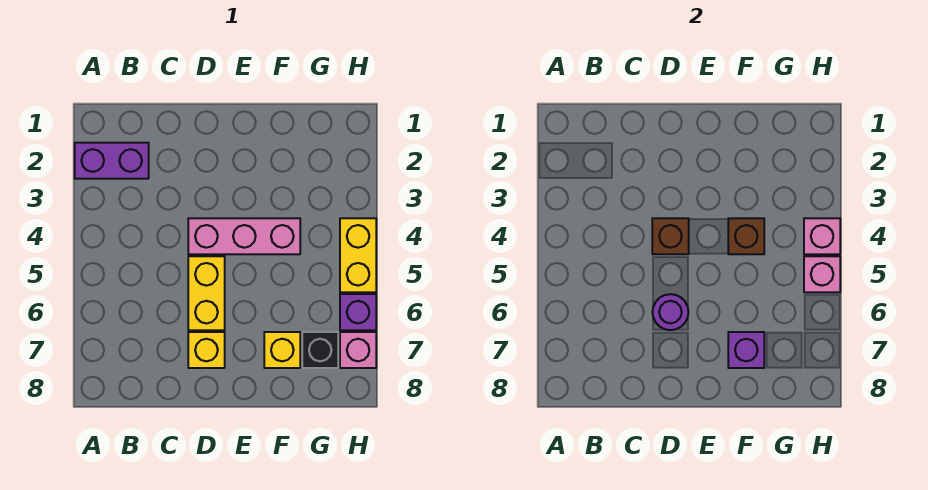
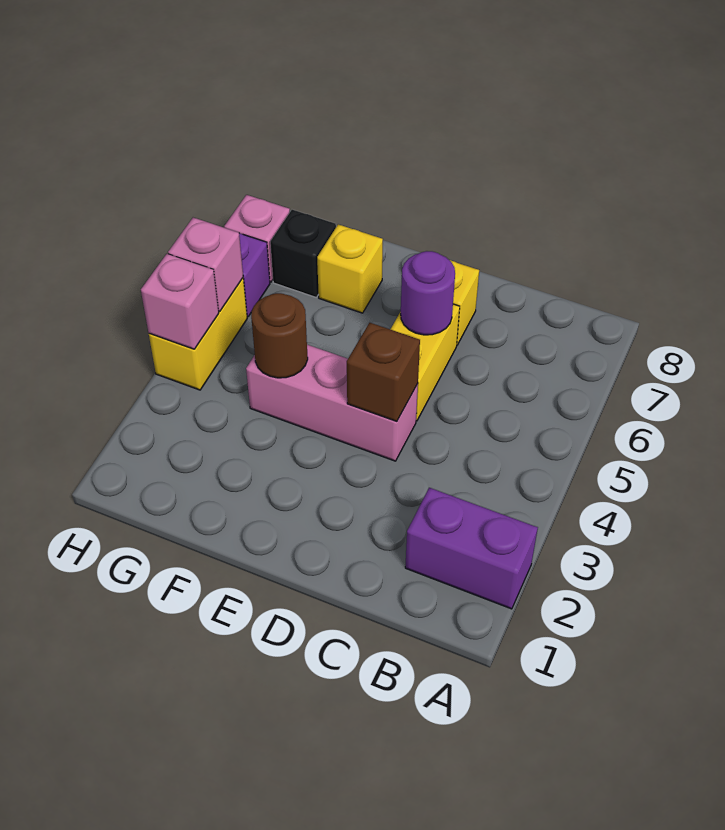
brown brick F4 level 2 -> brown round brick F4 level 2
purple brick F7 level 2 -> none

